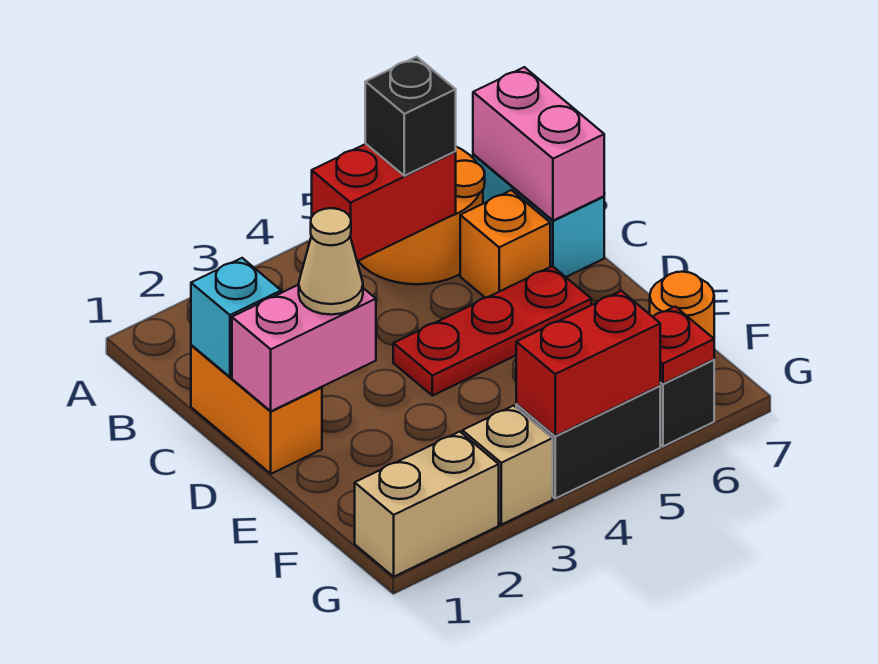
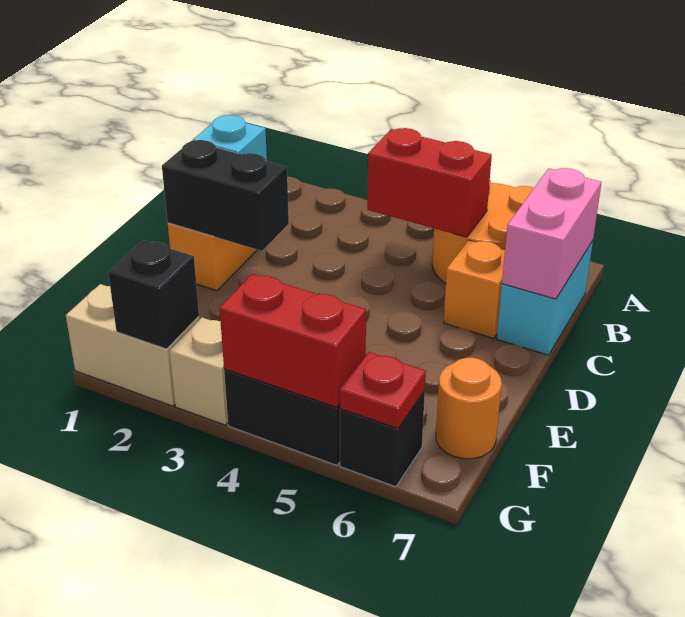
black brick B5 level 3 -> black brick G2 level 2
pink brick D1:D2 level 2 -> black brick D1:D2 level 2
tan cone D2 level 3 -> none
red plate D4:D6 level 1 -> none

